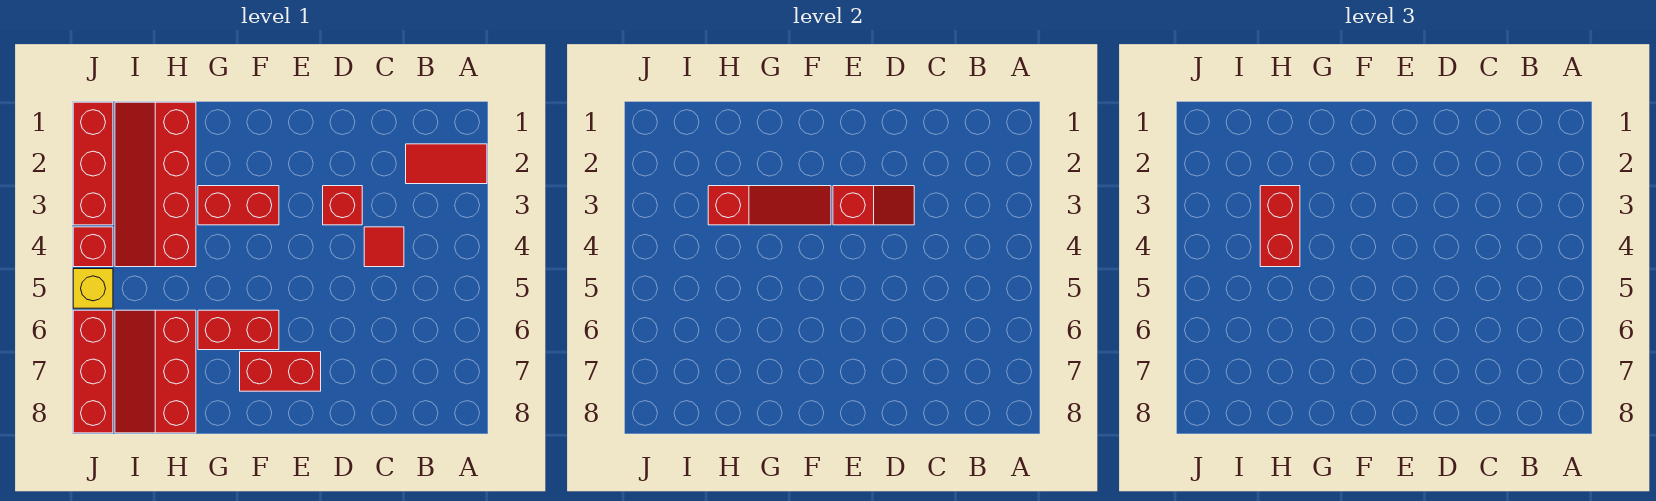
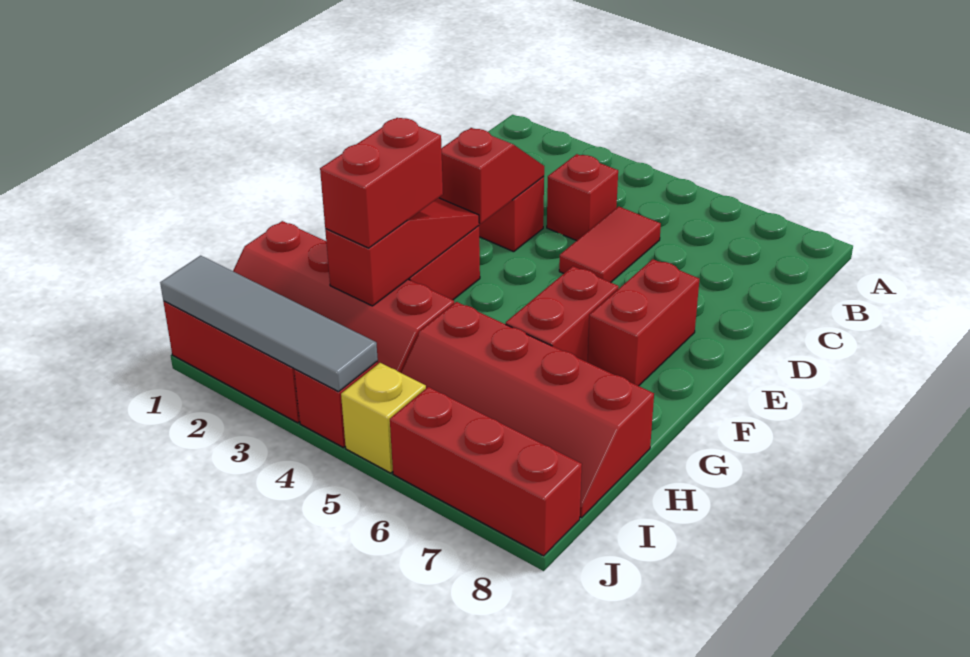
red tile A2:B2 level 1 -> red tile C5:D5 level 1
red tile C4 level 1 -> red brick C4 level 1
red brick H3:H4 level 3 -> red brick G3:H3 level 3
red slope H6:I8 level 1 top H -> red slope H5:I8 level 1 top H
none -> grey tile J1:J4 level 2

